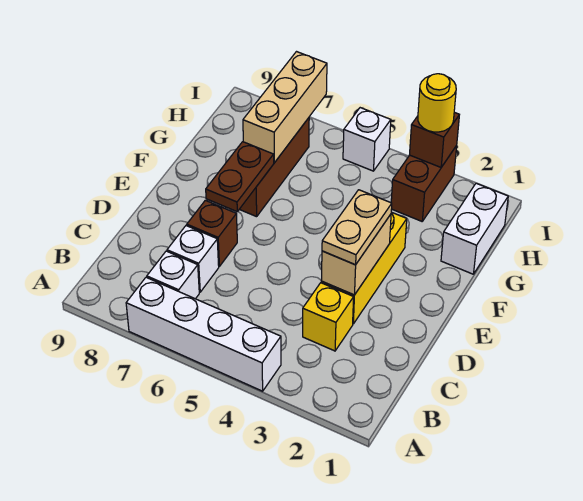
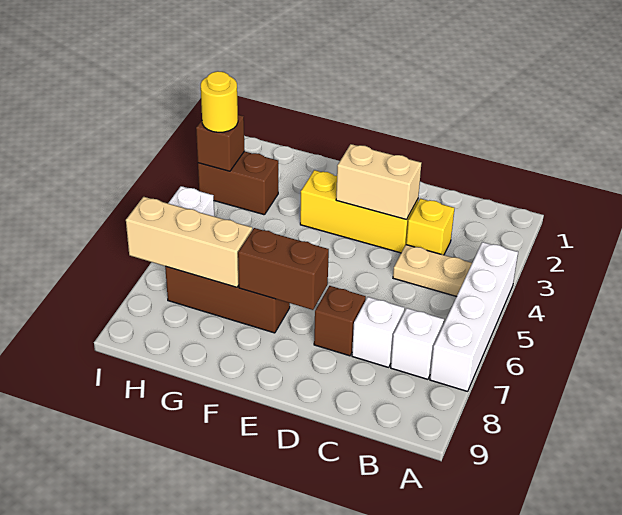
tan plate D3:E3 level 3 -> tan plate B4:C4 level 1
brown plate E7:F7 level 2 -> brown brick E7:F7 level 2
white brick G1:H1 level 1 -> none

